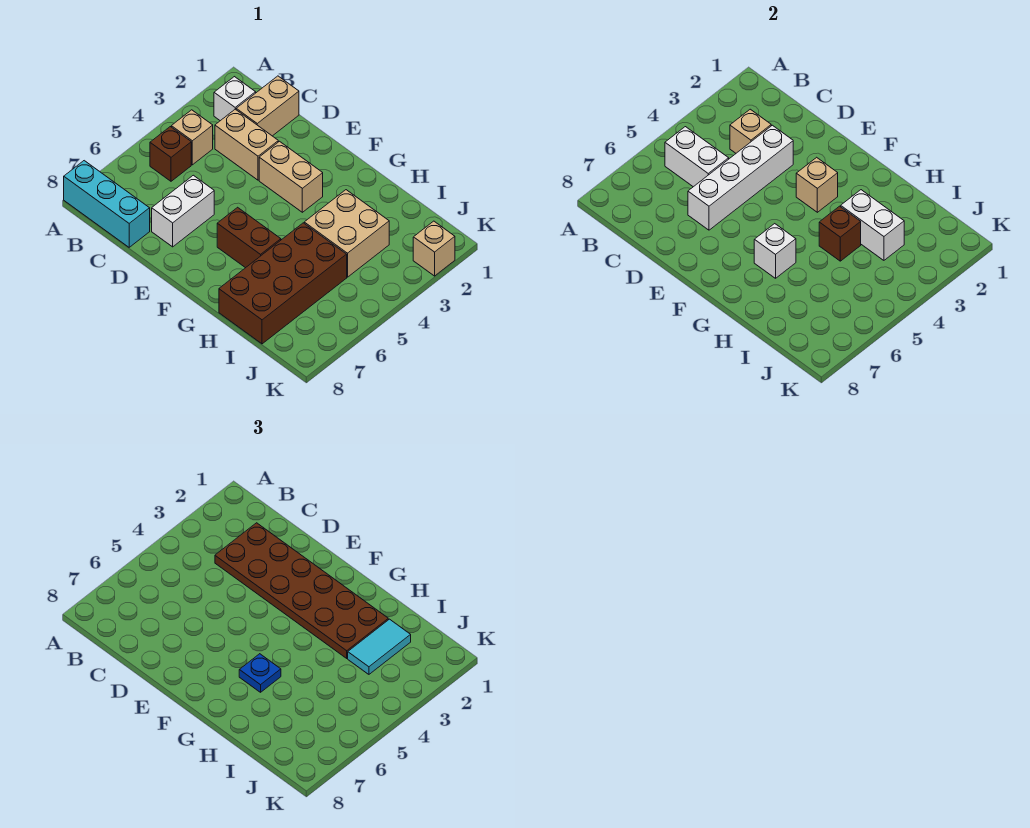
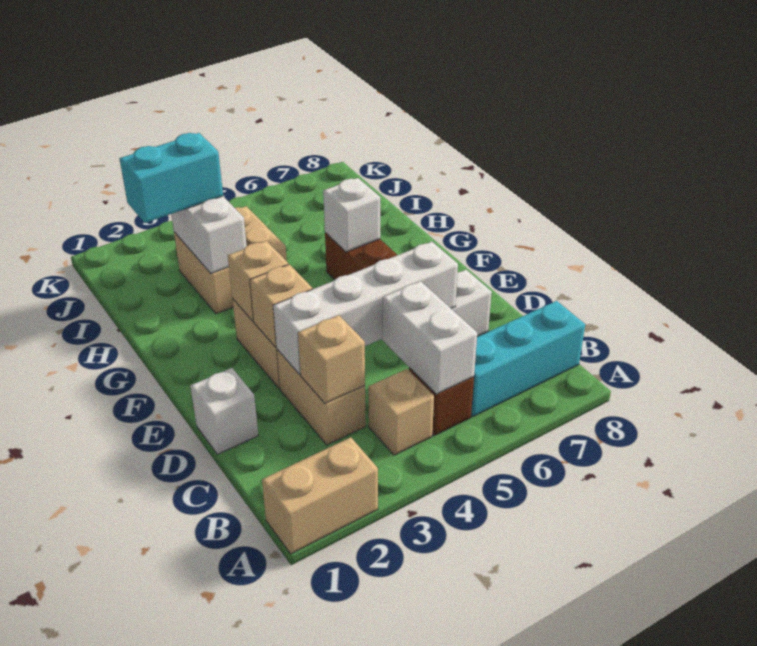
cyan brick A8:C8 level 1 -> cyan brick B6:B8 level 1
white brick B2 level 1 -> white brick D1 level 1
tan brick C1:C2 level 1 -> tan brick A1:A2 level 1
brown plate C2:H3 level 3 -> none
blue plate G6 level 3 -> none
brown brick H4 level 2 -> none
brown brick H5:I8 level 1 -> none
cyan tile I2:I3 level 3 -> cyan brick I2:I3 level 3
tan brick K2 level 1 -> tan brick E3 level 2

